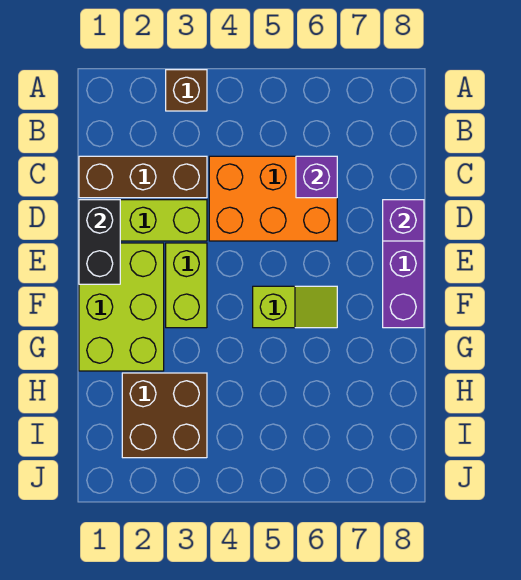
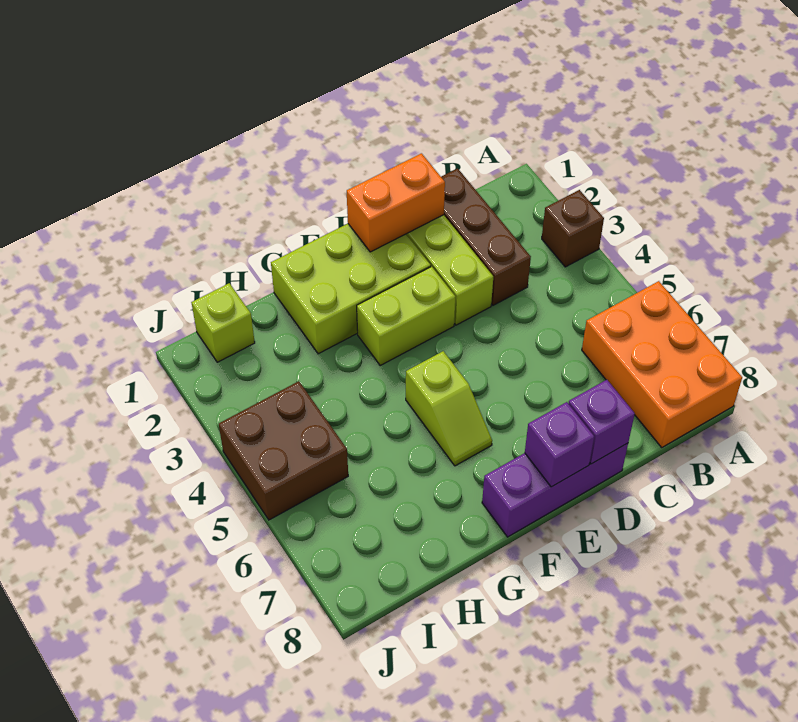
orange brick C4:D6 level 1 -> orange brick A6:B8 level 1
purple brick C6 level 2 -> purple brick E8 level 2
black brick D1:E1 level 2 -> orange brick D1:E1 level 2
brown brick H2:I3 level 1 -> brown brick I4:J5 level 1
none -> lime brick I1 level 1

